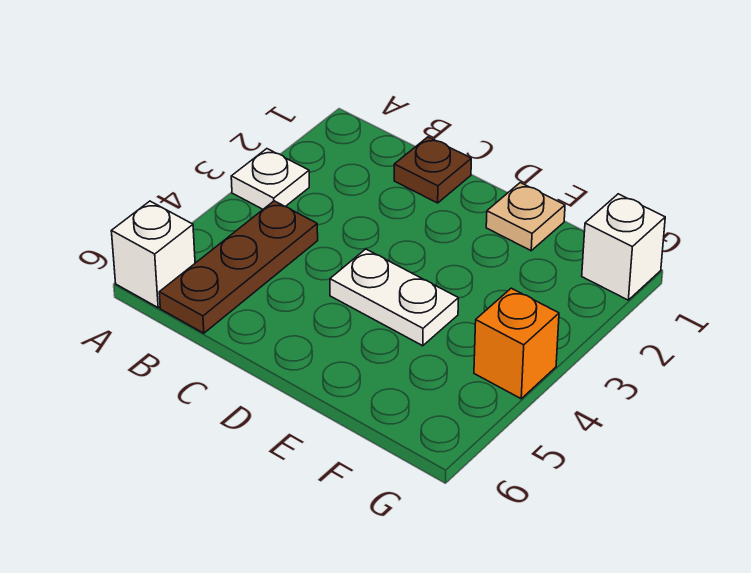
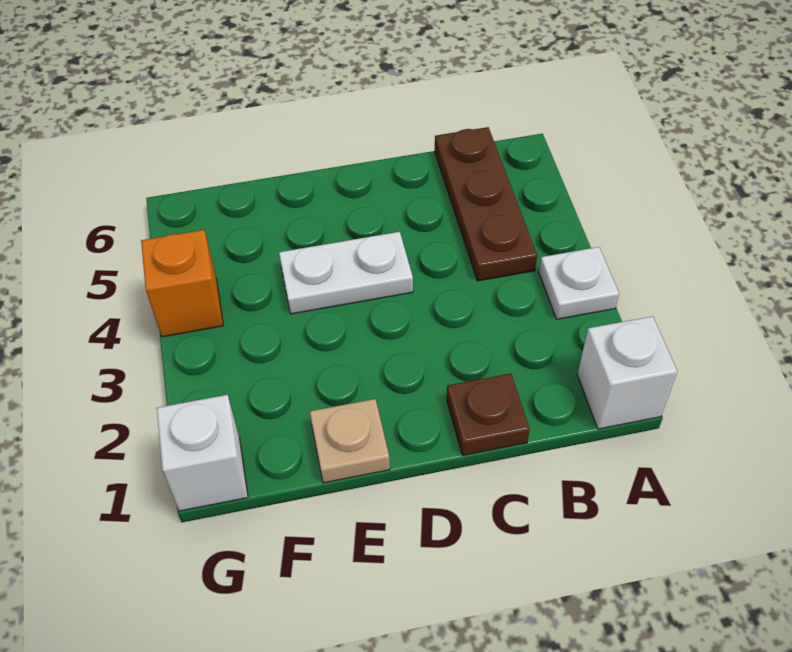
white brick A6 level 1 -> white brick A1 level 1

